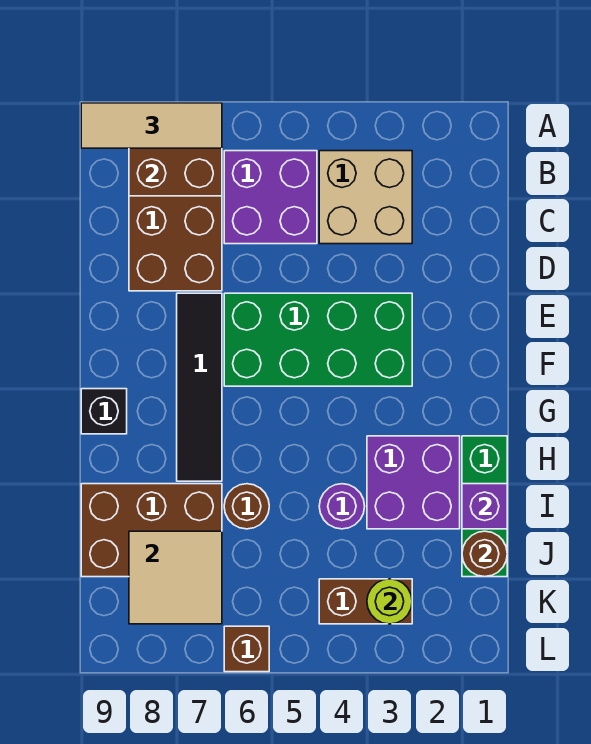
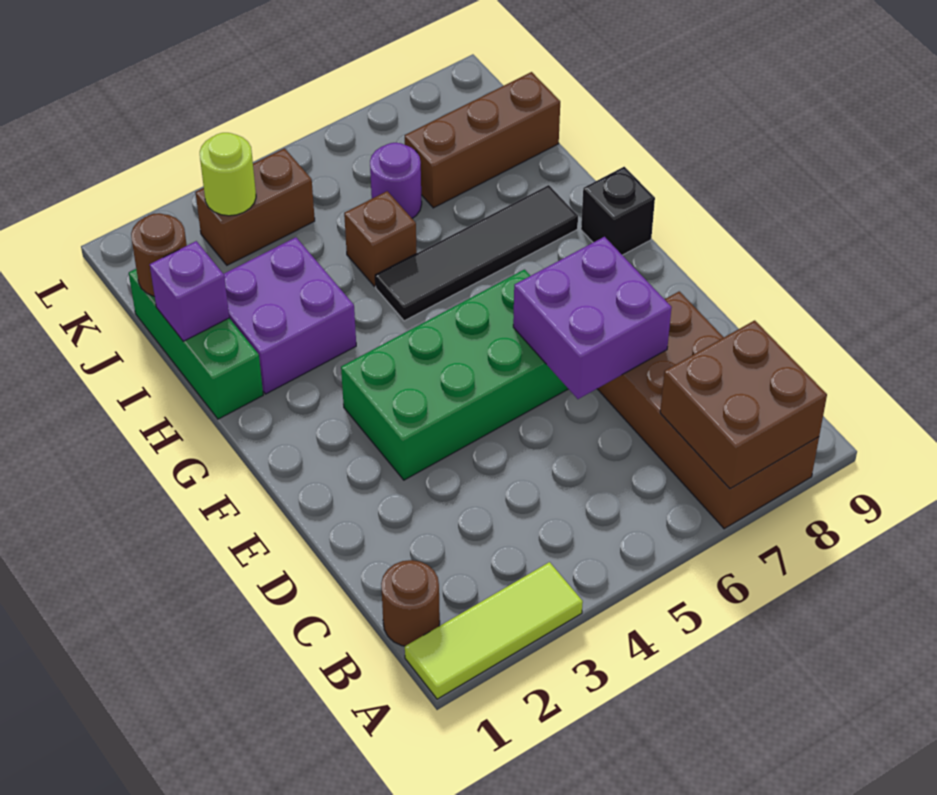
none -> lime tile A1:A3 level 1
tan tile A7:A9 level 3 -> none
tan brick B3:C4 level 1 -> none
purple brick B5:C6 level 1 -> purple brick D6:E7 level 2
black tile E7:H7 level 1 -> black tile H5:H8 level 1
purple round brick I4 level 1 -> purple round brick J6 level 1
brown round brick I6 level 1 -> brown round brick B1 level 1
brown brick I7:J9 level 1 -> brown brick J7:J9 level 1
tan tile J7:K8 level 2 -> none
brown brick L6 level 1 -> brown brick I5 level 1

